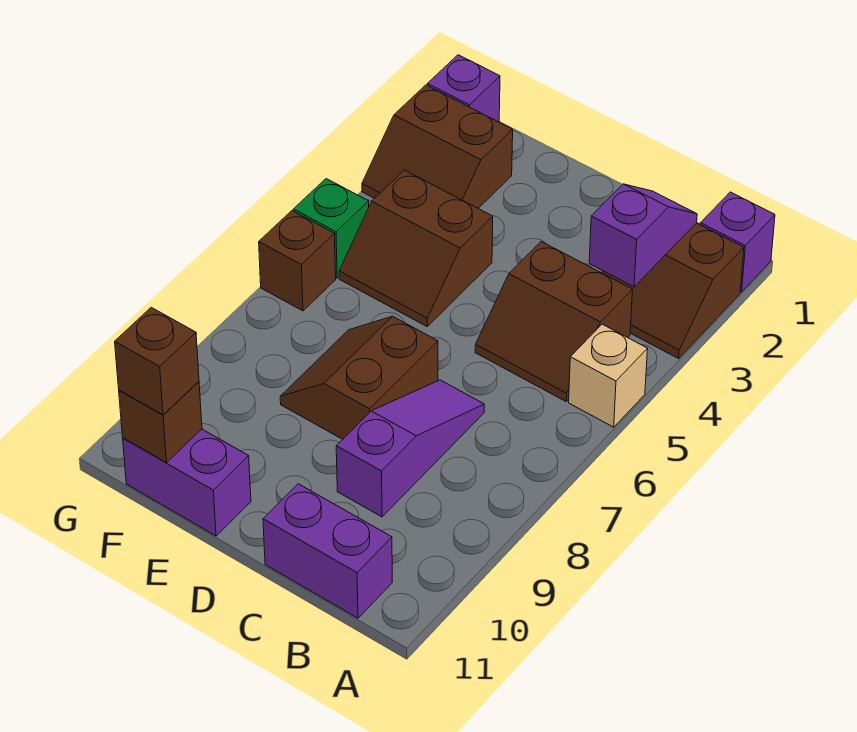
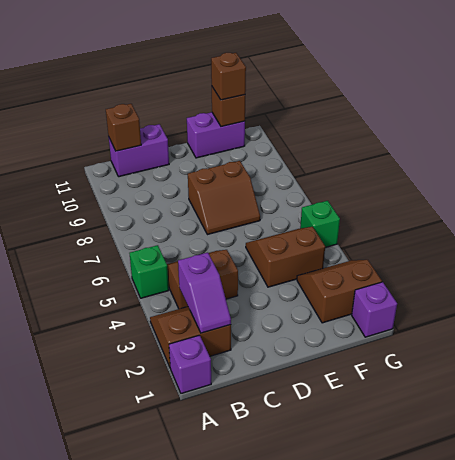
tan brick A5 level 1 -> green brick A5 level 1
purple slope C7:C9 level 1 top 9 -> none
brown slope D7:E8 level 1 top D -> brown slope D7:E8 level 1 top 8
brown brick G6 level 1 -> brown brick B11 level 2

